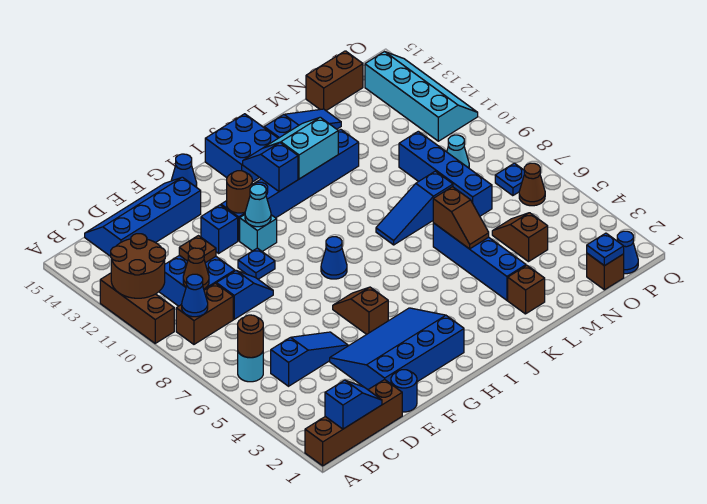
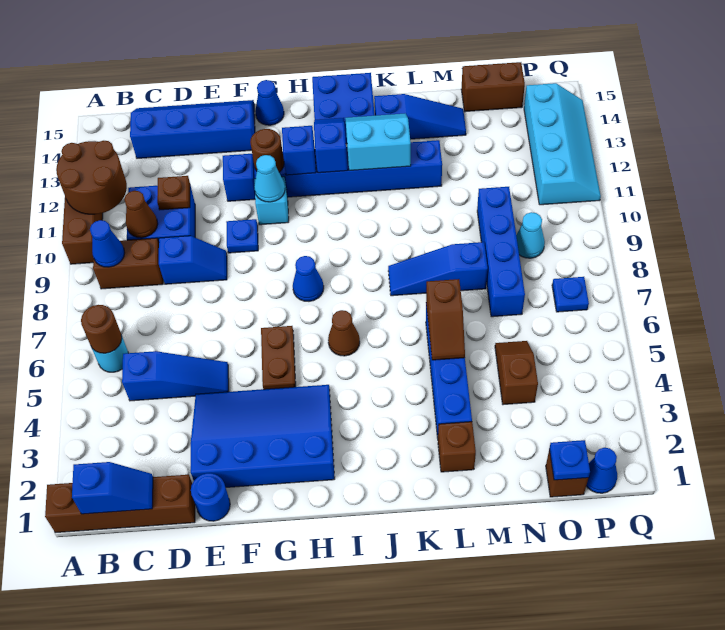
brown slope G5:G6 level 1 top 5 -> brown plate G5:G6 level 1
none -> blue brick H12 level 2
brown cone P6 level 1 -> brown cone I6 level 1

